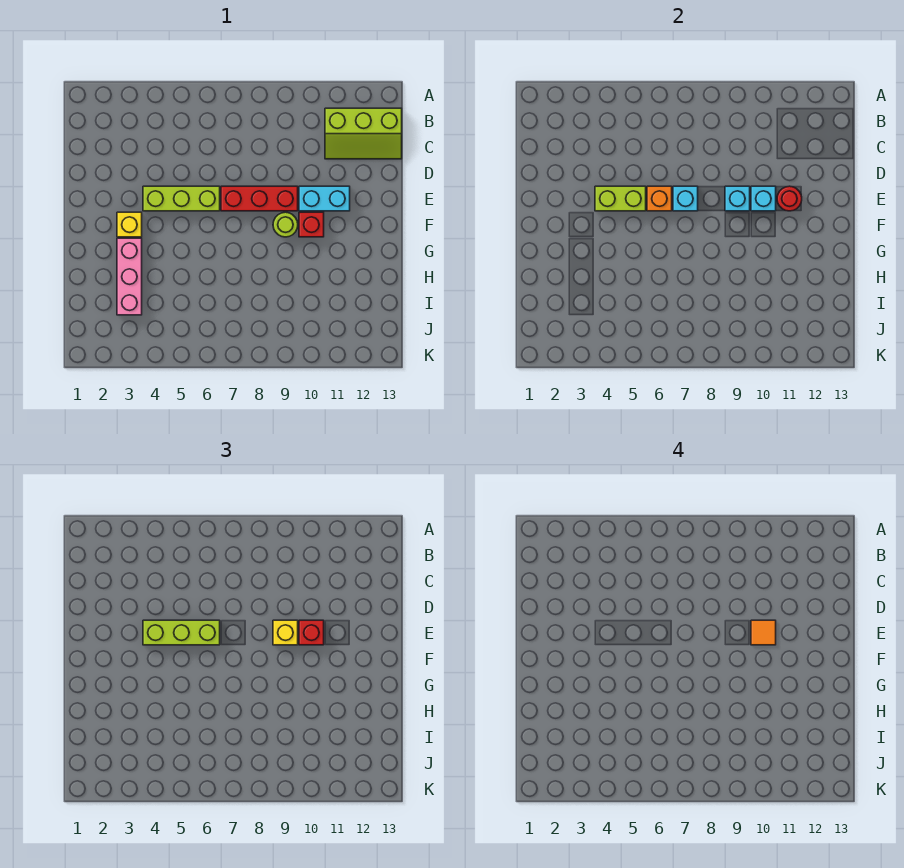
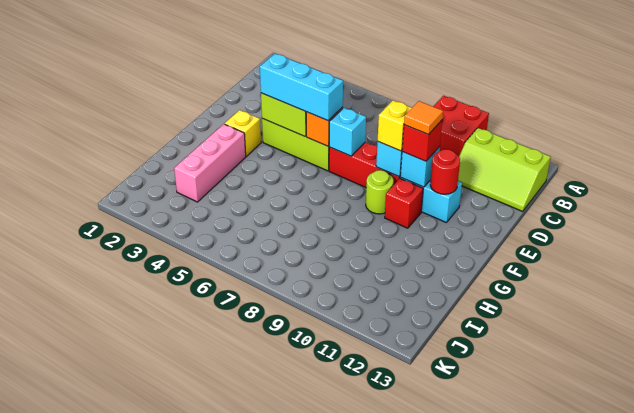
none -> red brick A9:B10 level 1
lime brick E4:E6 level 3 -> cyan brick E4:E6 level 3

